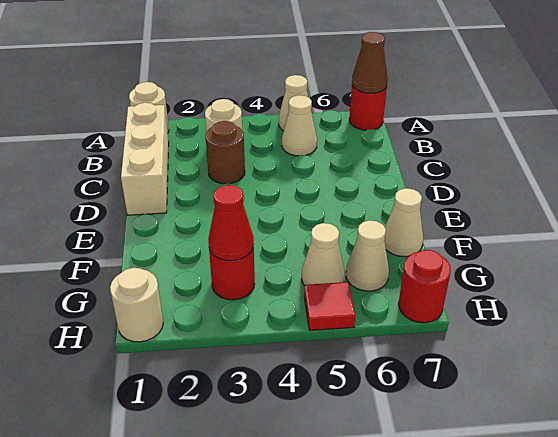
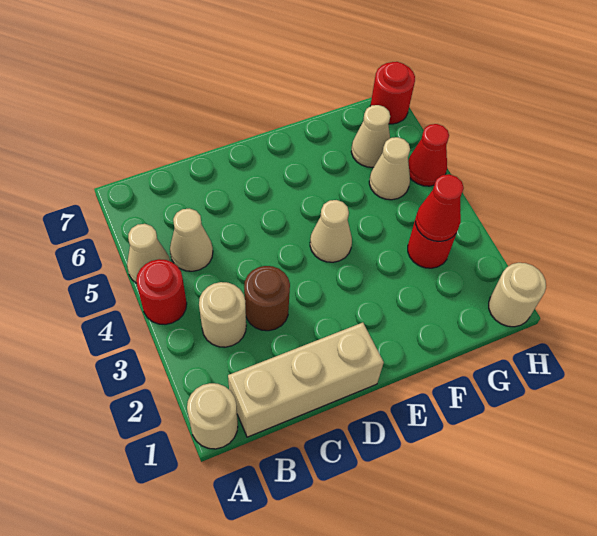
red round brick A7 level 1 -> red round brick A4 level 1
brown cone A7 level 2 -> none
tan cone F7 level 1 -> tan cone E4 level 1
red tile H5 level 1 -> red cone H5 level 1

